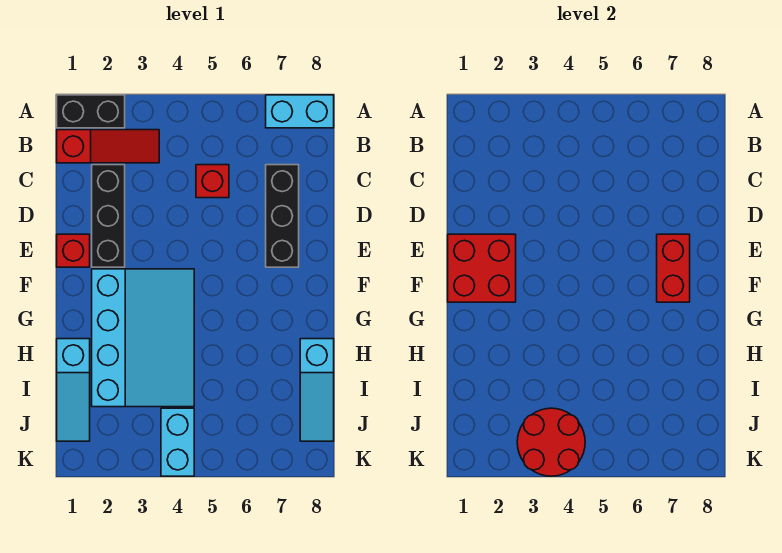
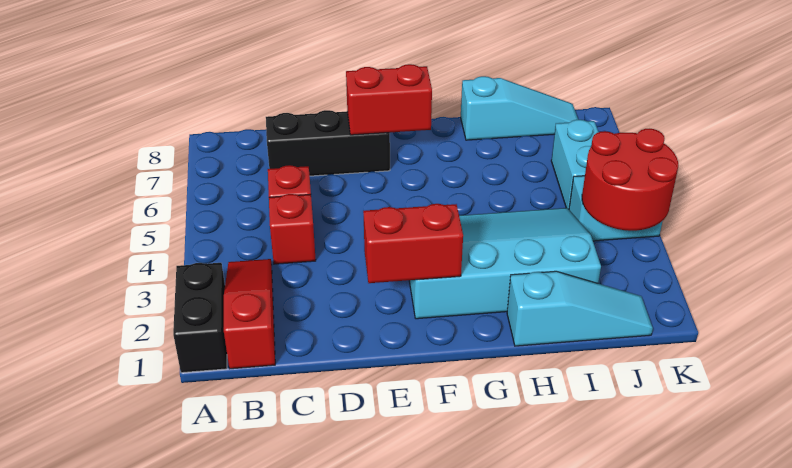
cyan brick A7:A8 level 1 -> cyan brick J5:J6 level 1
black brick C2:E2 level 1 -> none
red brick E1 level 1 -> red brick C4 level 1
red brick E1:F2 level 2 -> red brick E2:F2 level 2

